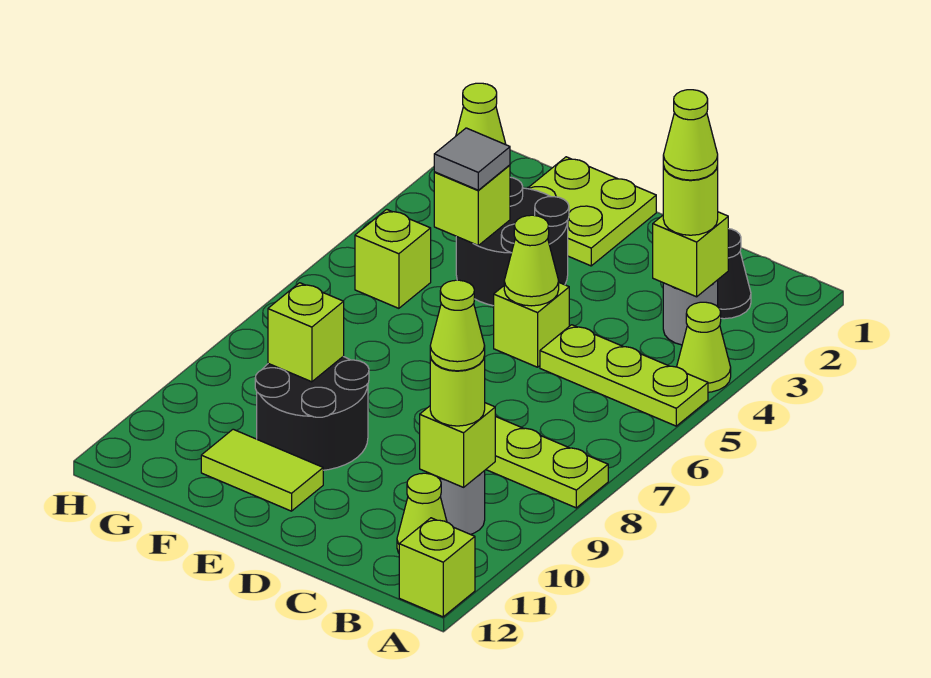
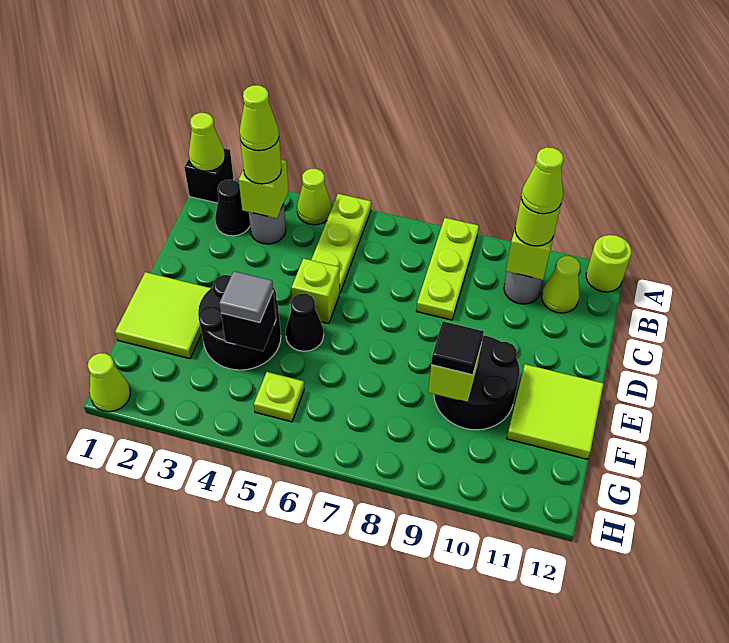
none -> black brick A1 level 1
lime brick A12 level 1 -> lime round brick A12 level 1
lime cone D5 level 2 -> lime cone A1 level 2
lime plate E1:F2 level 1 -> lime tile E1:F2 level 1
none -> black cone E5 level 1
lime tile E11:F11 level 1 -> lime tile E11:F12 level 1
lime brick F4 level 2 -> black brick F4 level 2
none -> black tile F9 level 3
lime brick G5 level 1 -> lime plate G5 level 1

